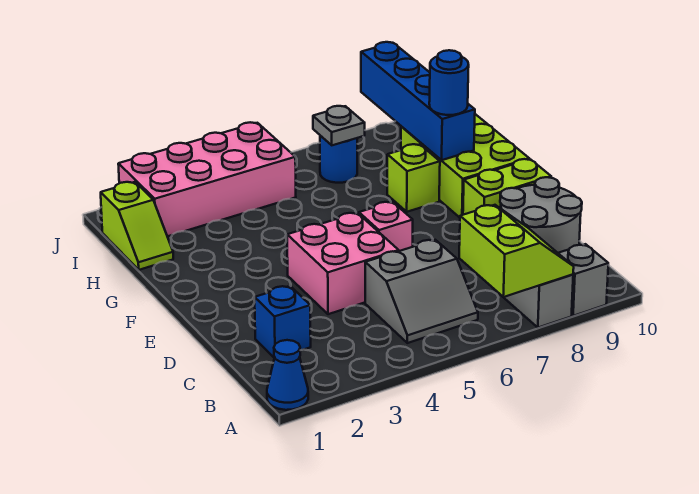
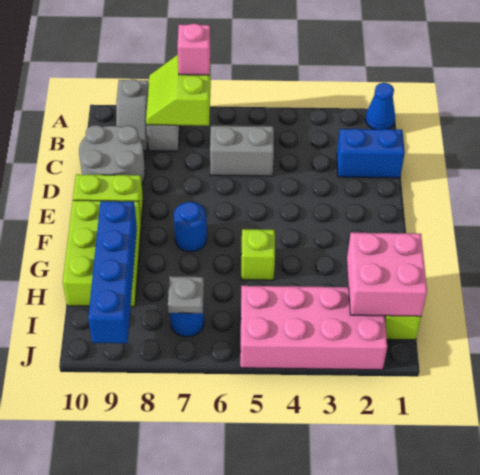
blue brick C2 level 1 -> blue brick C1:C2 level 1
pink brick D4:E5 level 1 -> pink brick H1:I2 level 2
pink brick E6 level 1 -> pink brick A7 level 3
lime brick G8 level 1 -> lime brick G5 level 1
blue round brick G9 level 3 -> blue round brick F7 level 1

